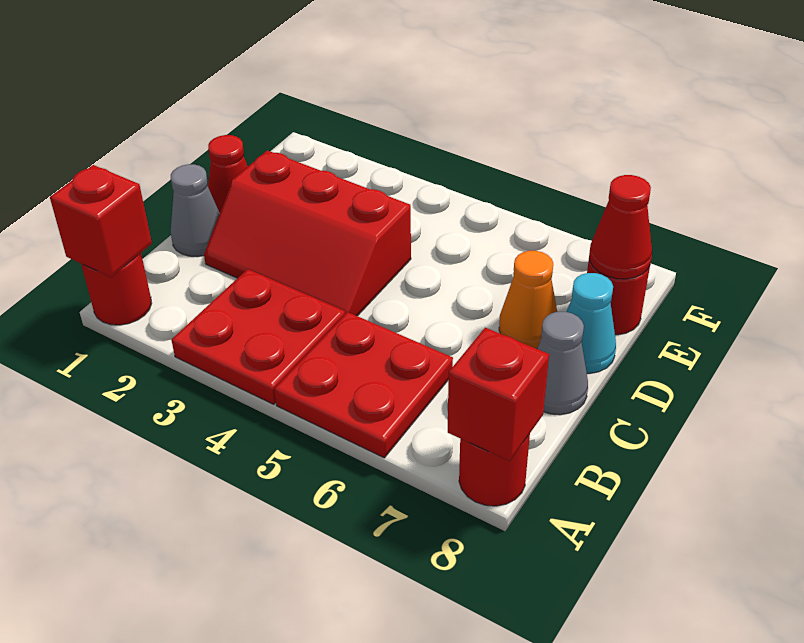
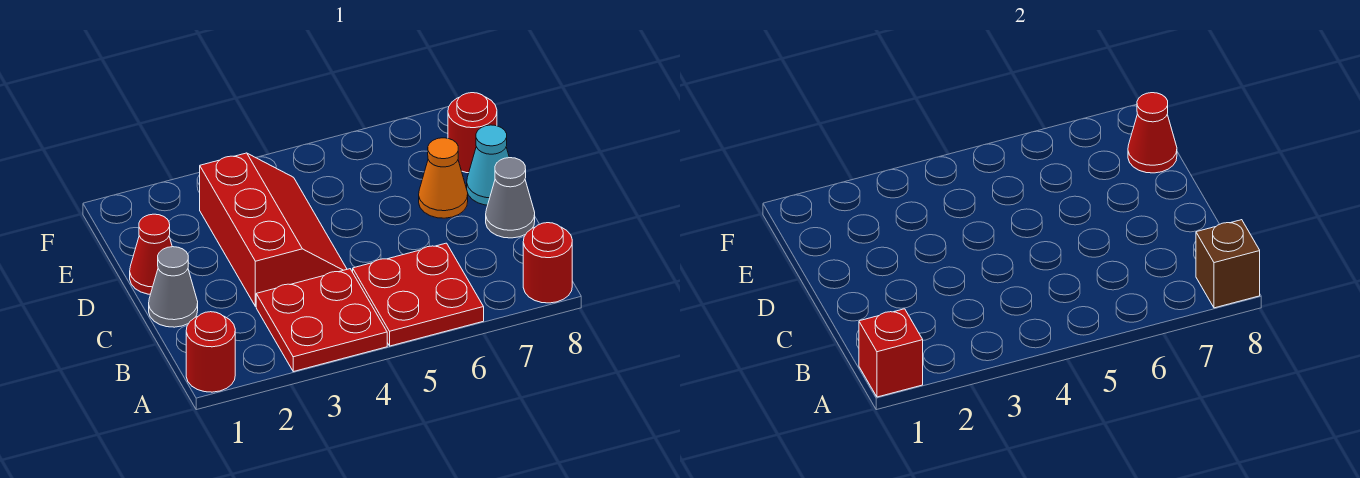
red brick A8 level 2 -> brown brick A8 level 2
red slope C2:D4 level 1 top D -> red slope C3:E4 level 1 top 3

